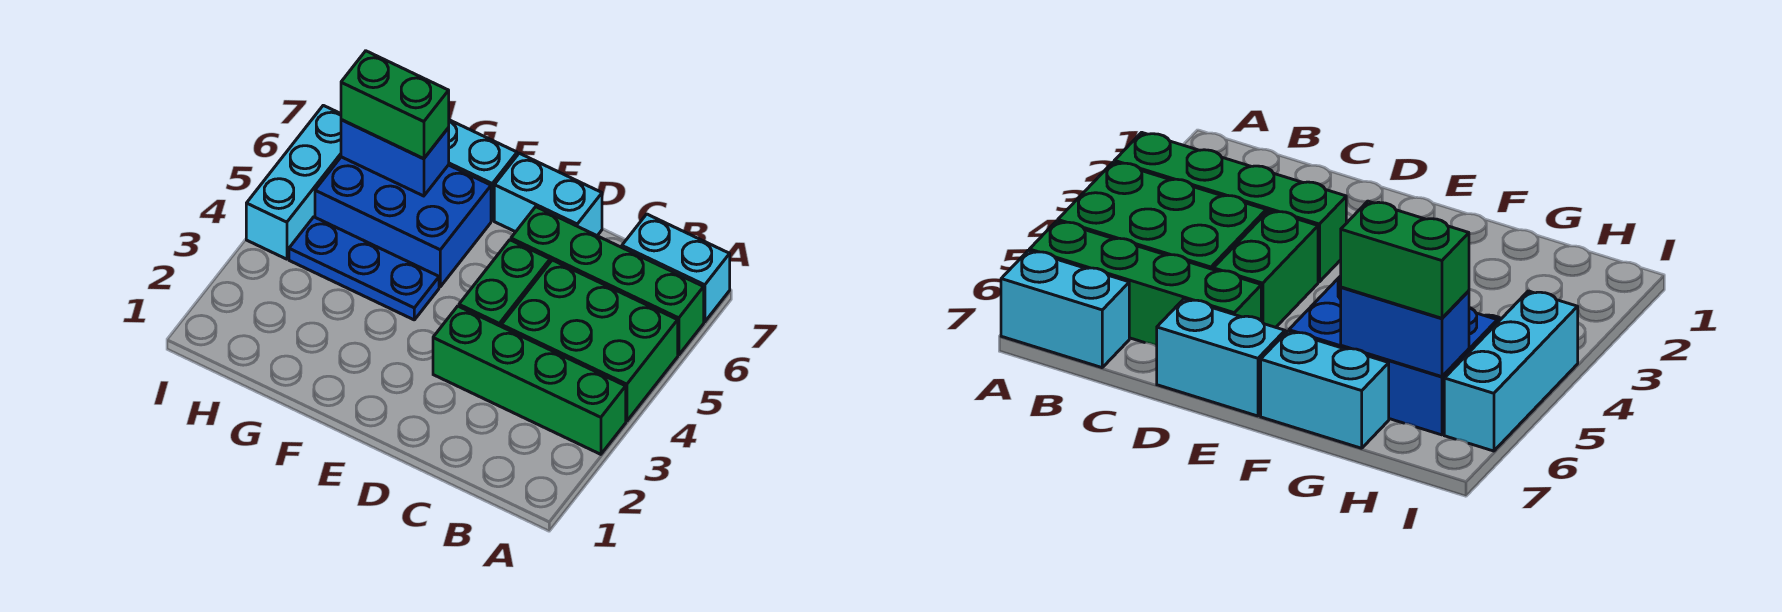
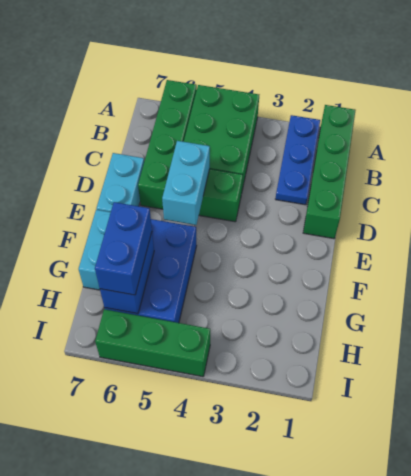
green brick A3:D3 level 1 -> green brick A1:D1 level 1
cyan brick A7:B7 level 1 -> cyan brick D5:E5 level 2
blue plate F4:H4 level 1 -> blue plate A2:C2 level 1
green brick G6:H6 level 3 -> blue brick G6:H6 level 3
cyan brick I4:I6 level 1 -> green brick I4:I6 level 1

